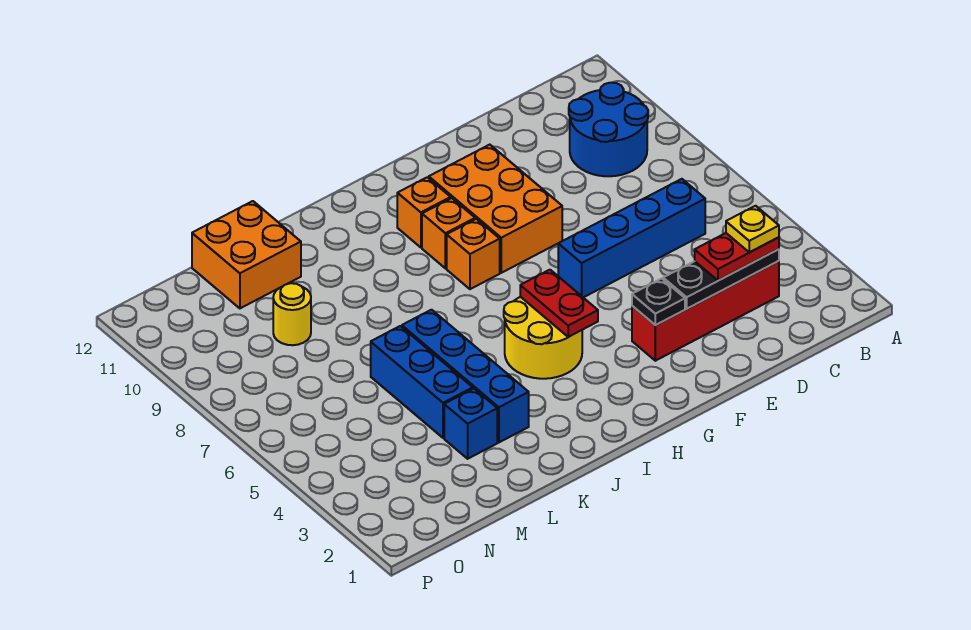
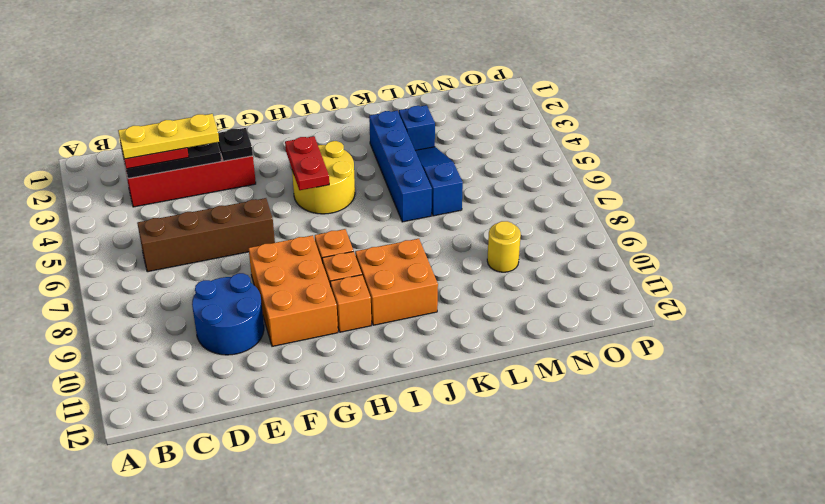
blue round brick B9:C10 level 1 -> blue round brick D9:E10 level 1
yellow plate C3 level 4 -> yellow plate C3:E3 level 4
blue brick C6:F6 level 1 -> brown brick C6:F6 level 1
blue brick L4:L6 level 1 -> blue slope L4:L6 level 1 top 6
orange brick L11:M12 level 1 -> orange brick I9:J10 level 1

